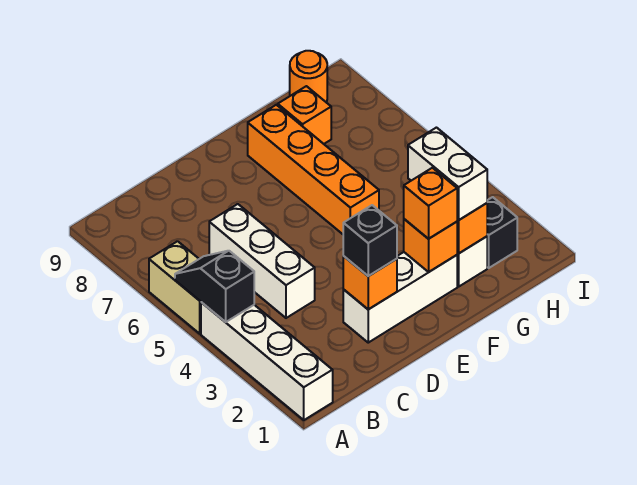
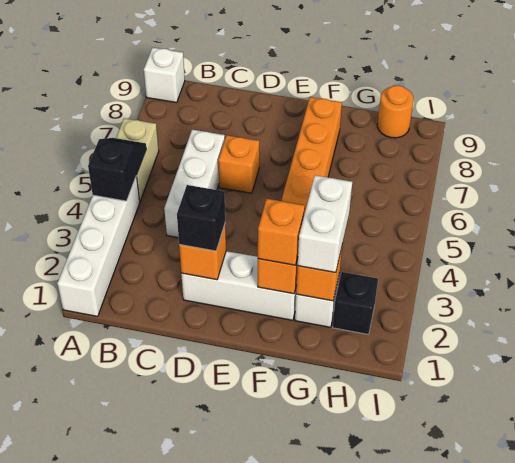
none -> white brick A9 level 1
orange brick G8 level 1 -> orange brick D6 level 1

